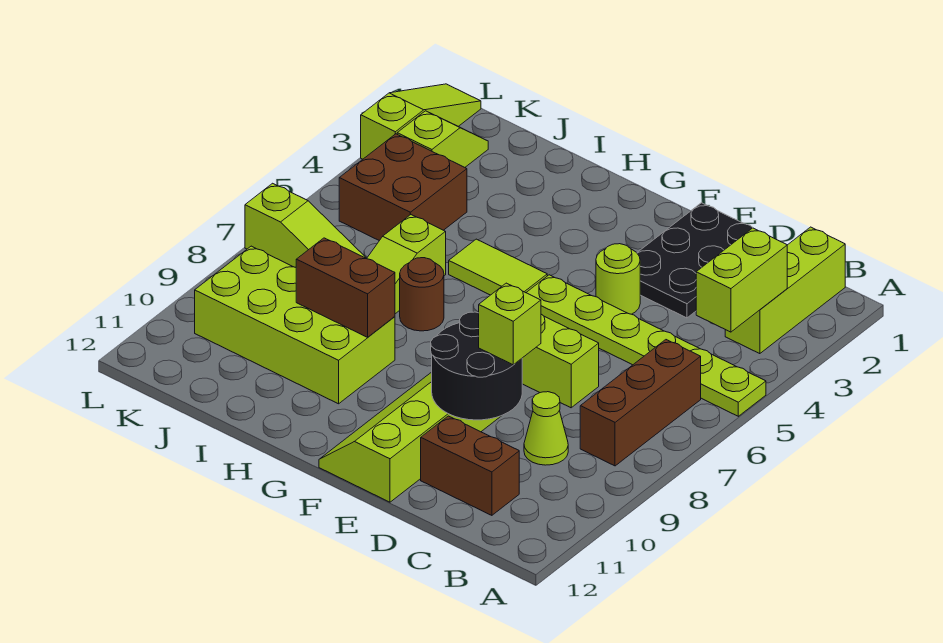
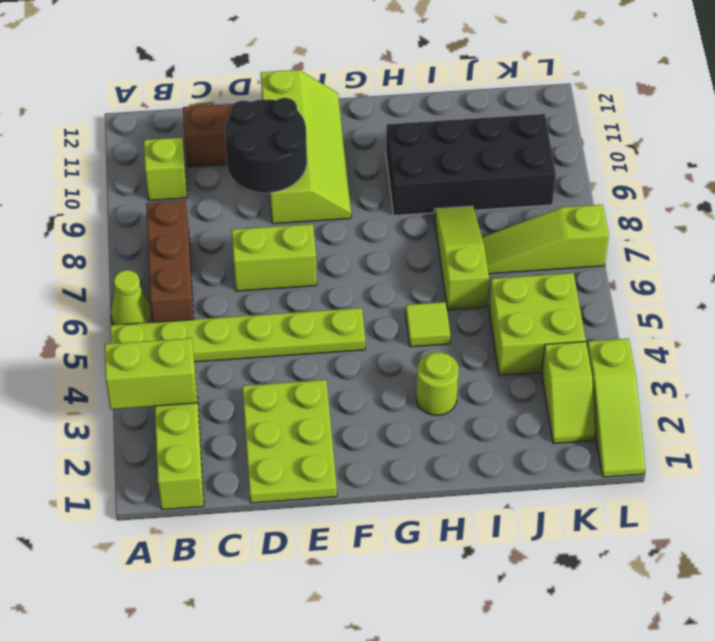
lime brick B3:B4 level 2 -> lime brick A3:B3 level 2
lime cone C9 level 1 -> lime cone A6 level 1
black plate D1:E3 level 1 -> lime plate D1:E3 level 1
lime brick D9 level 3 -> lime brick B10 level 1
lime round brick E4 level 1 -> lime round brick H3 level 1
lime tile G5:H5 level 1 -> lime tile H5 level 1
brown round brick H7 level 1 -> none
lime brick H9:K10 level 1 -> black brick H9:K10 level 1
brown brick H9:I9 level 2 -> none
brown brick J4:K5 level 1 -> lime brick J4:K5 level 1

